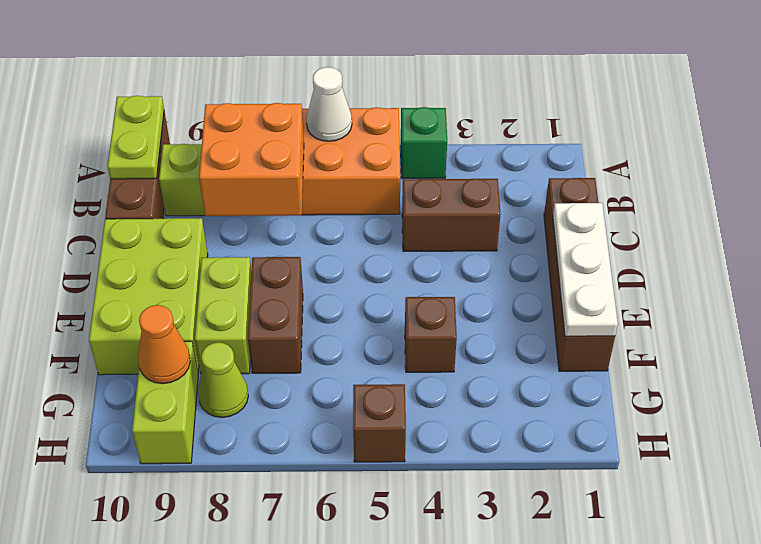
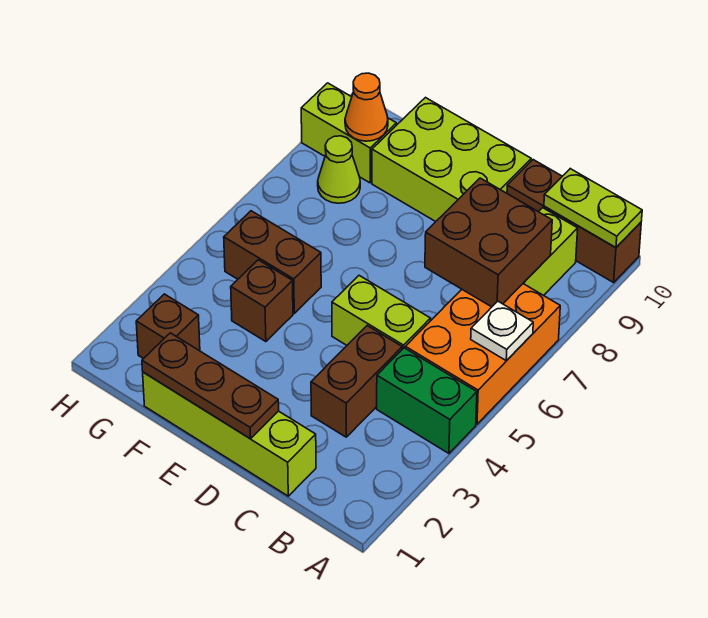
green brick A4 level 1 -> green brick A4:B4 level 1
white cone A6 level 2 -> white plate A6 level 2
orange brick B7:C8 level 2 -> brown brick B7:C8 level 2
brown brick C1:F1 level 1 -> lime brick C1:F1 level 1
white plate D1:F1 level 2 -> brown plate D1:F1 level 2
brown brick E7:F7 level 1 -> brown brick F5:G5 level 1
lime brick E8:F8 level 1 -> lime brick C5:D5 level 1
brown brick H5 level 1 -> brown brick G2 level 1

